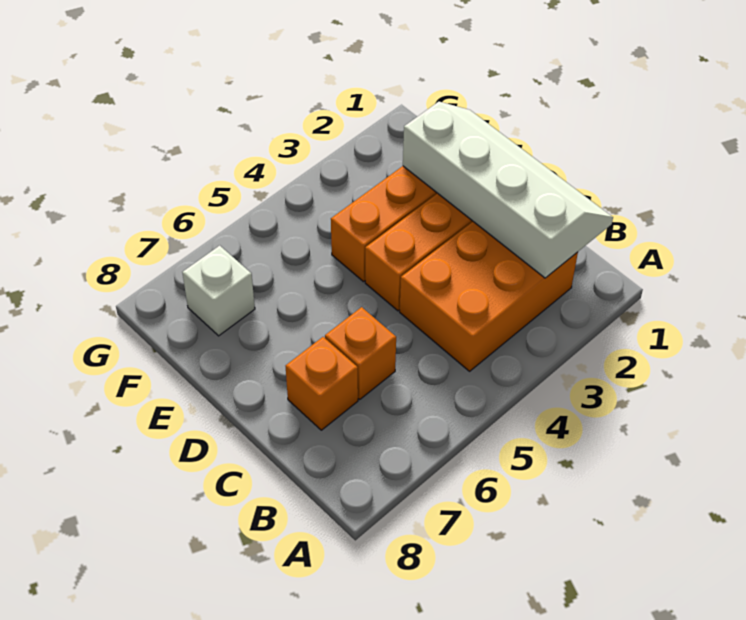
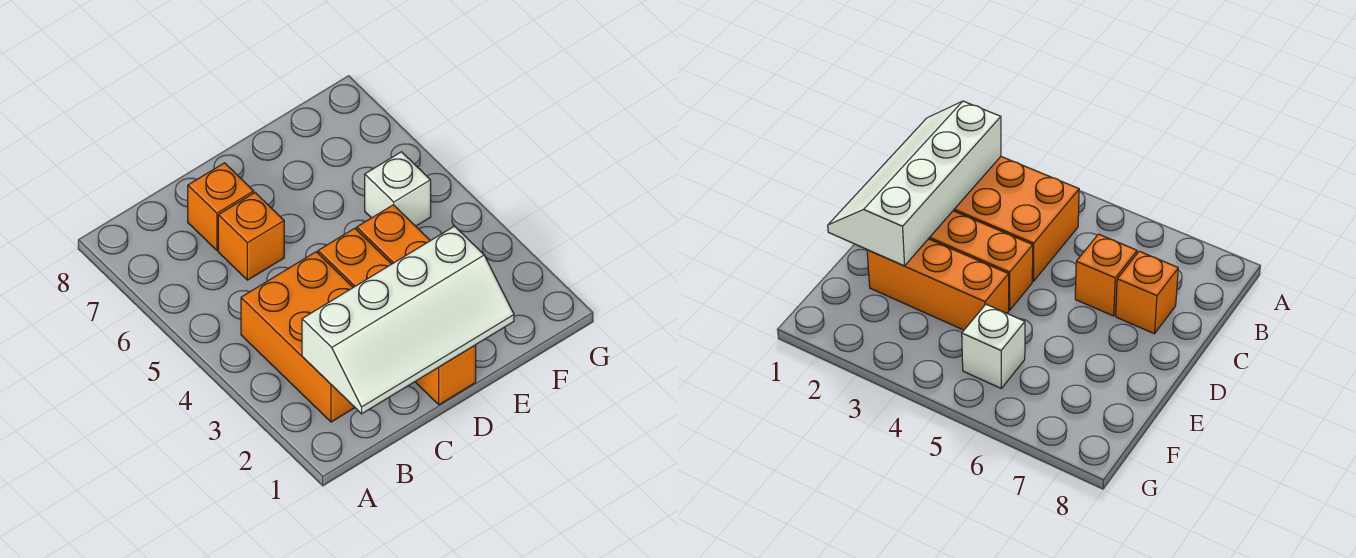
white brick F7 level 1 -> white brick F5 level 1

